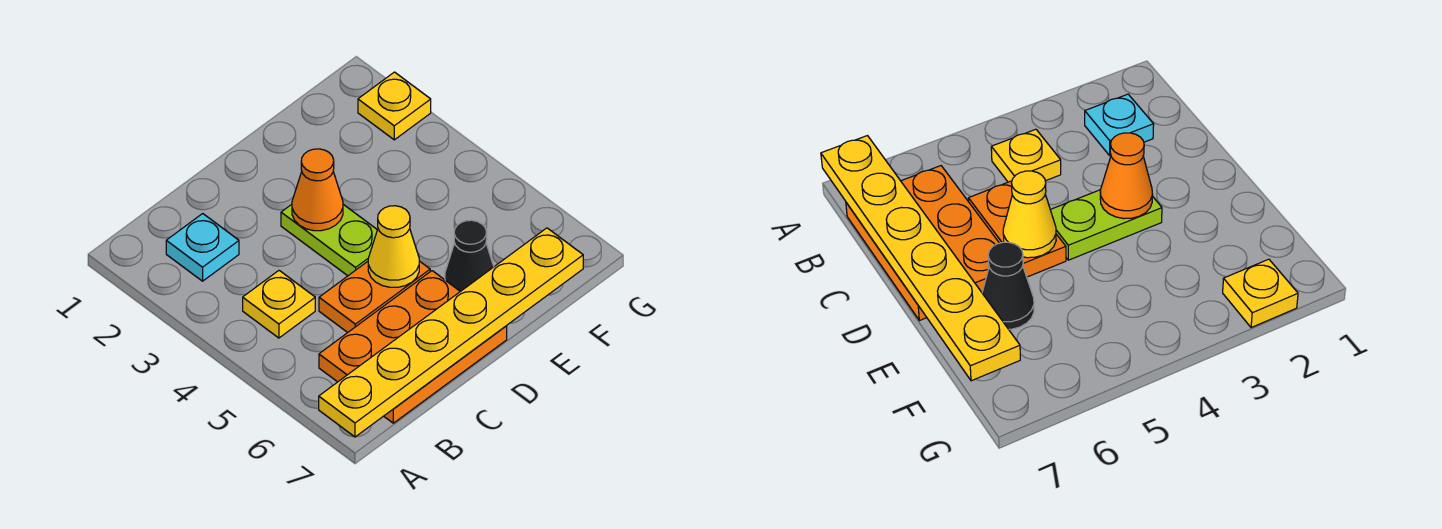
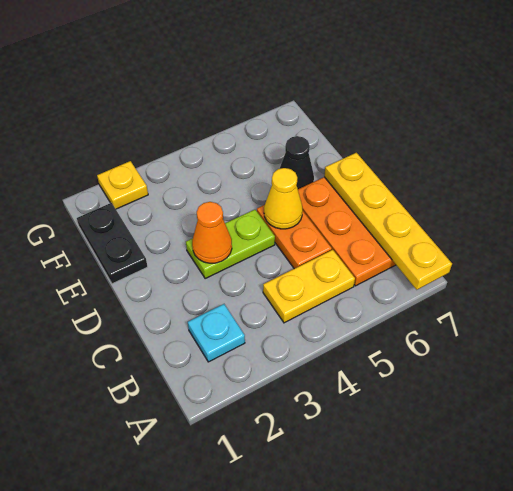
yellow plate A7:F7 level 2 -> yellow plate A7:D7 level 2
yellow plate B4 level 1 -> yellow plate B4:B5 level 1
none -> black plate E1:F1 level 1

